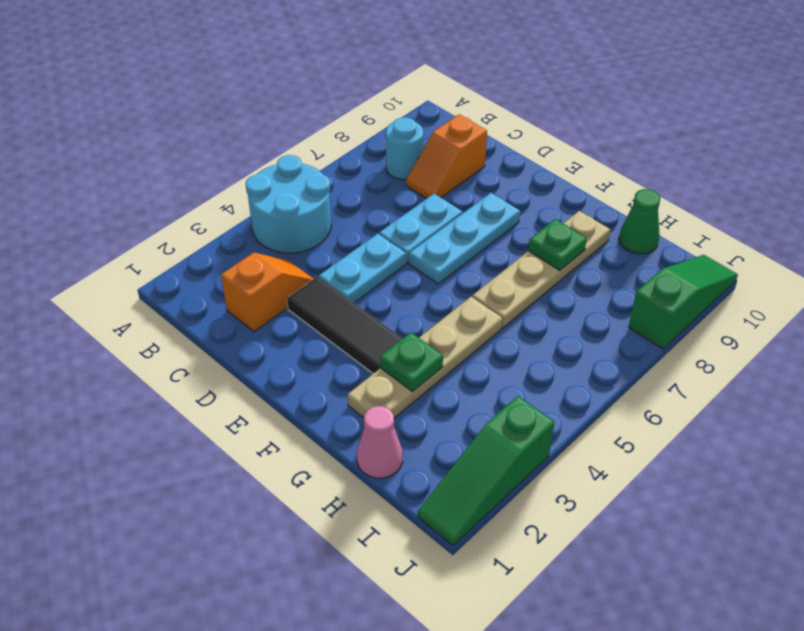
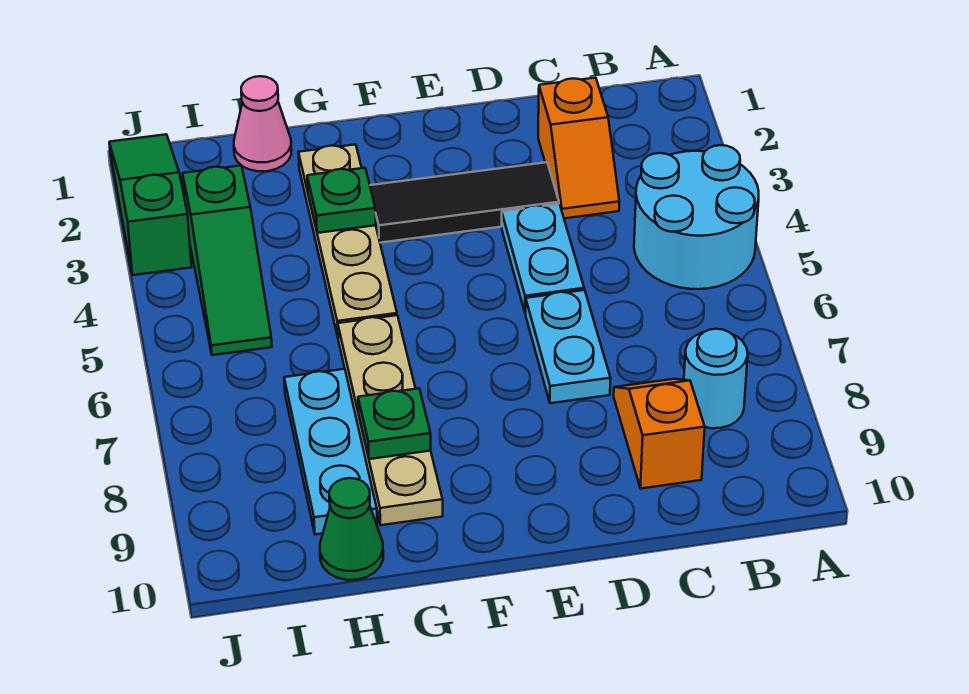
cyan plate E6:E8 level 1 -> cyan plate H7:H9 level 1
green slope J8:J10 level 1 top 8 -> green slope I3:I5 level 1 top 3

